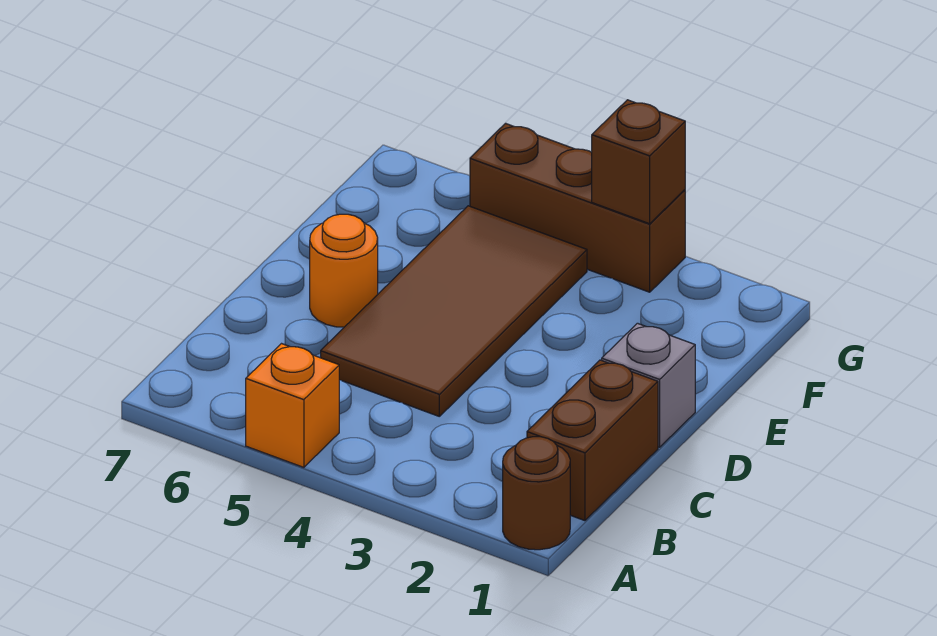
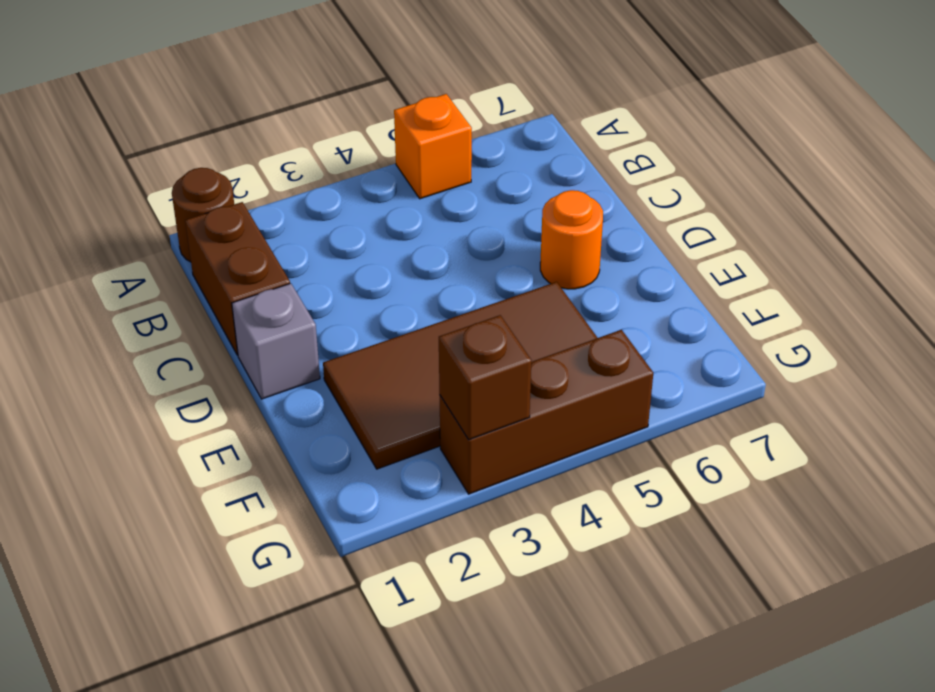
brown tile C4:F5 level 1 -> brown tile E2:F5 level 1

